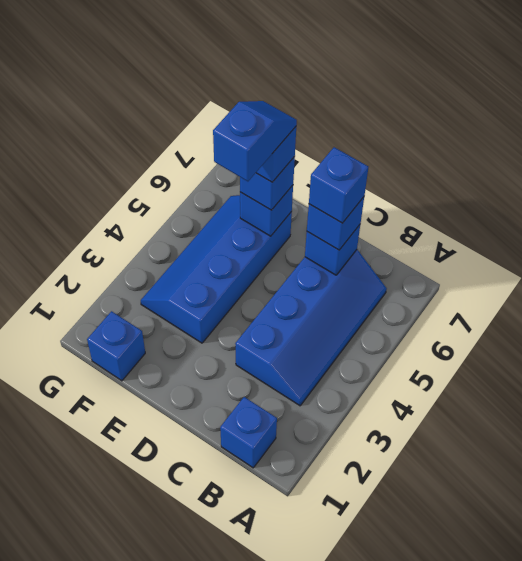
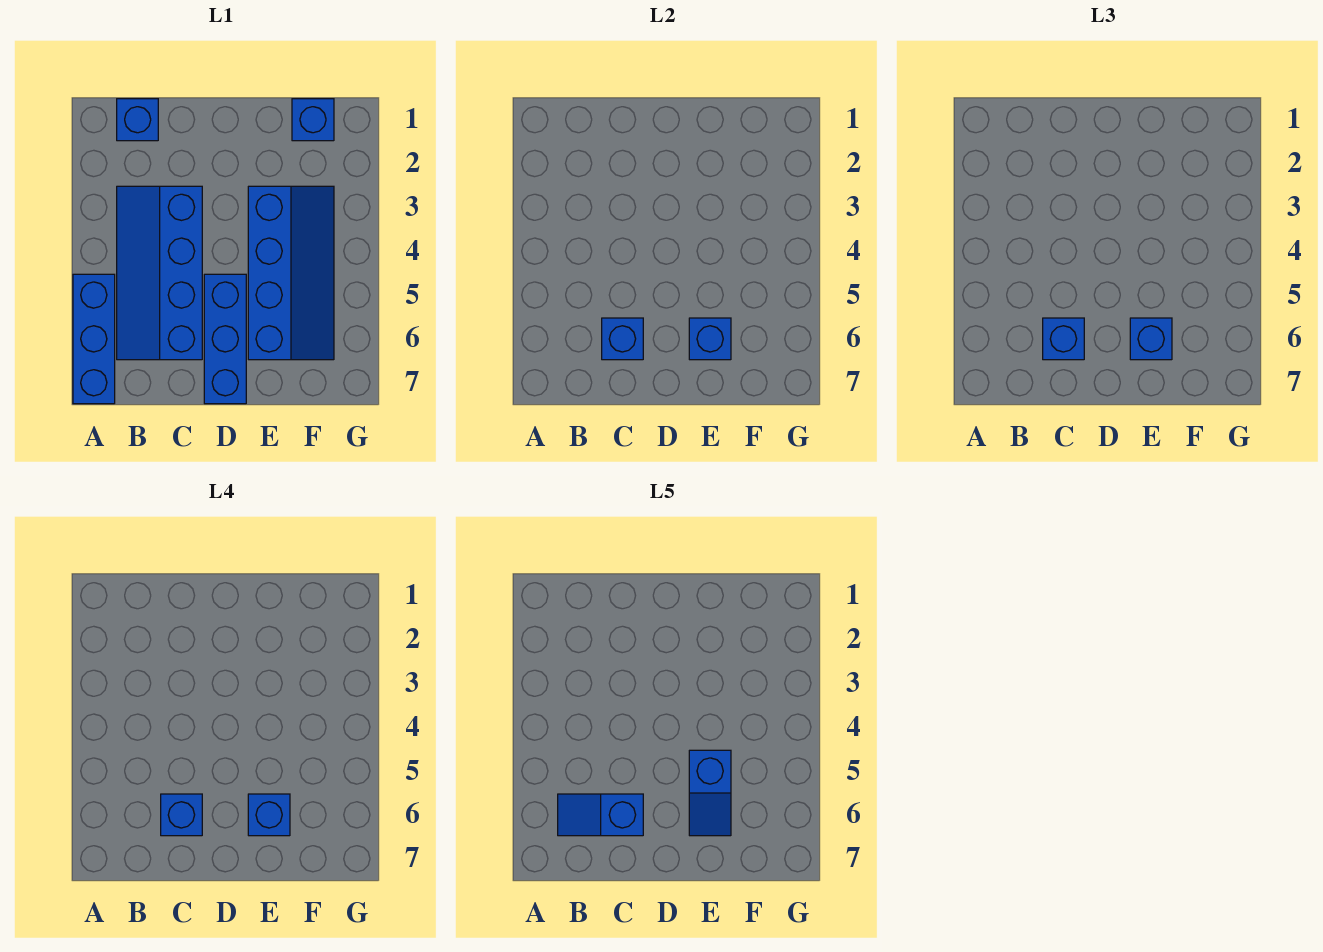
none -> blue brick A5:A7 level 1
none -> blue slope B6:C6 level 5 top C
none -> blue brick D5:D7 level 1

